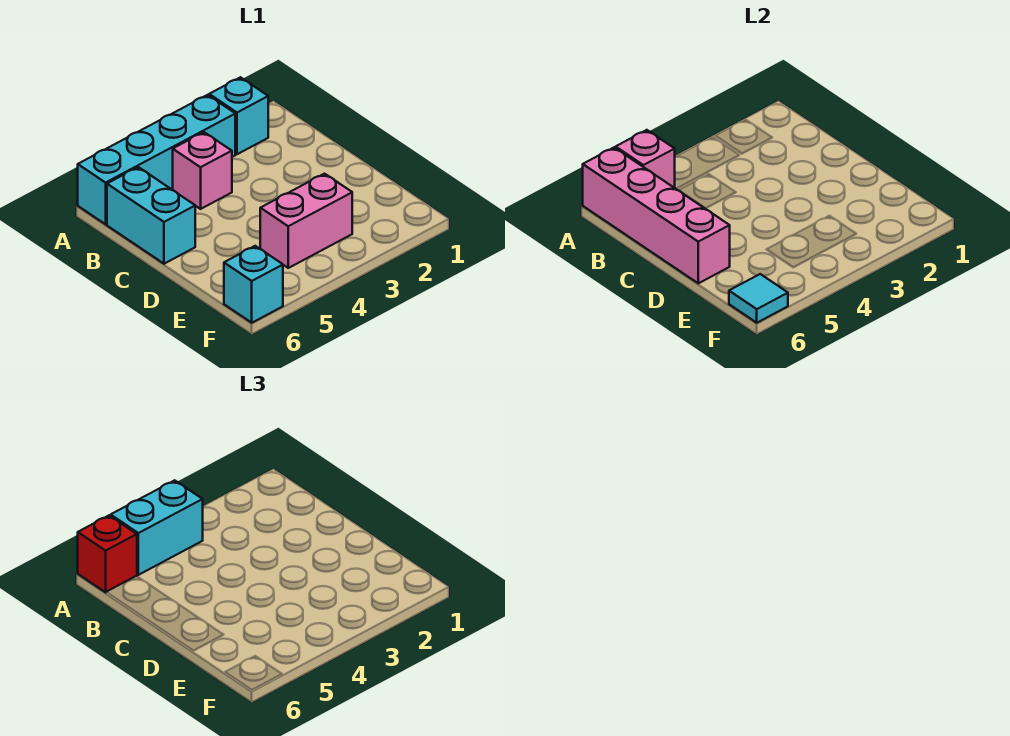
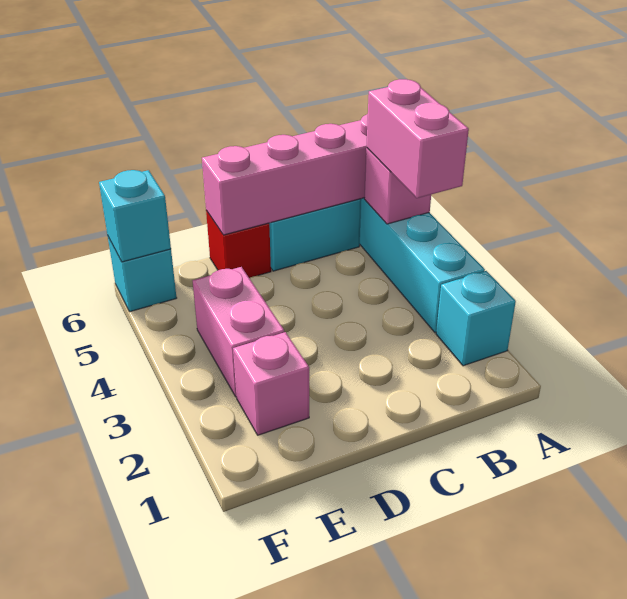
cyan brick A4:A5 level 3 -> pink brick A4:A5 level 3
red brick A6 level 3 -> red brick D6 level 1
pink brick B4 level 1 -> pink brick E2 level 1
cyan tile F6 level 2 -> cyan brick F6 level 2

